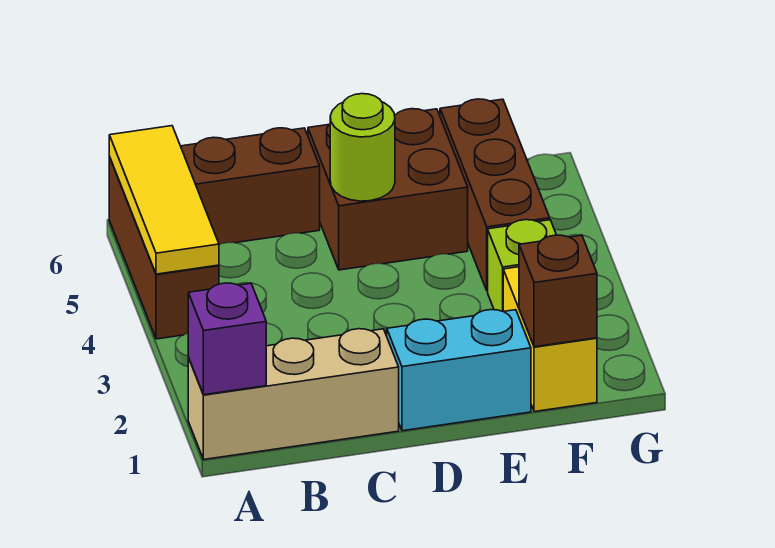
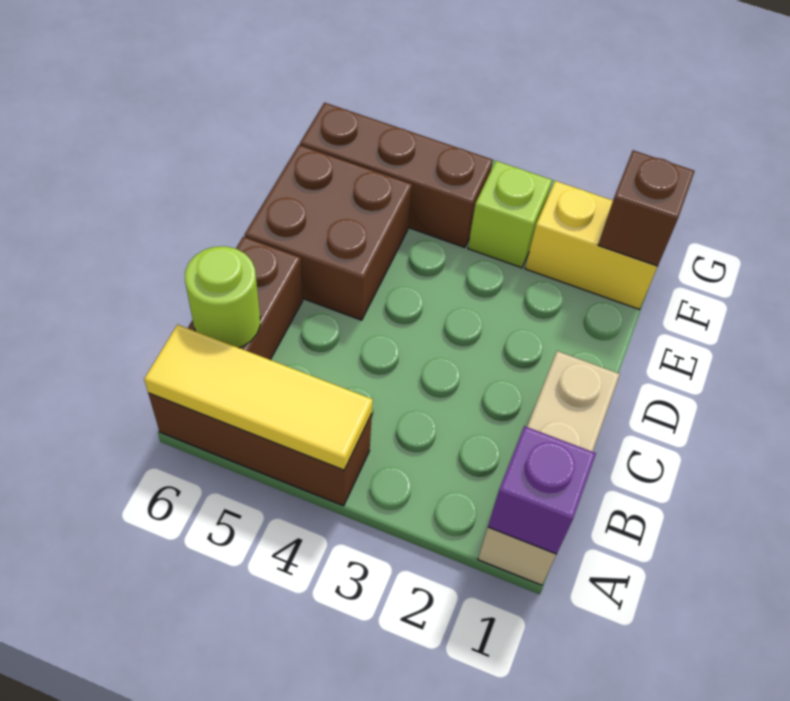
cyan brick D1:E1 level 1 -> none
lime round brick D5 level 2 -> lime round brick B6 level 2

